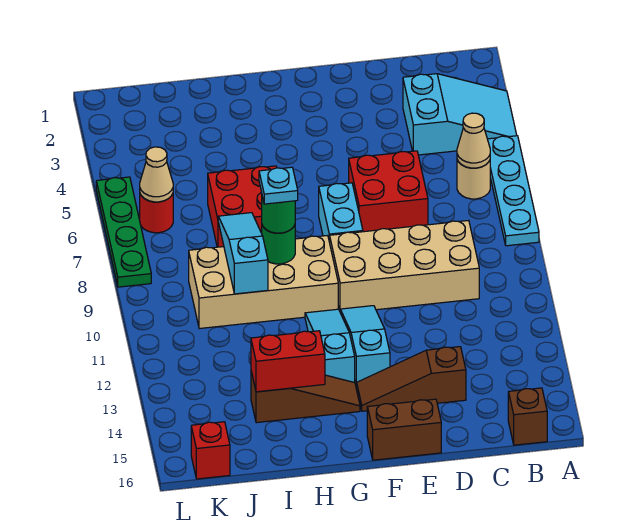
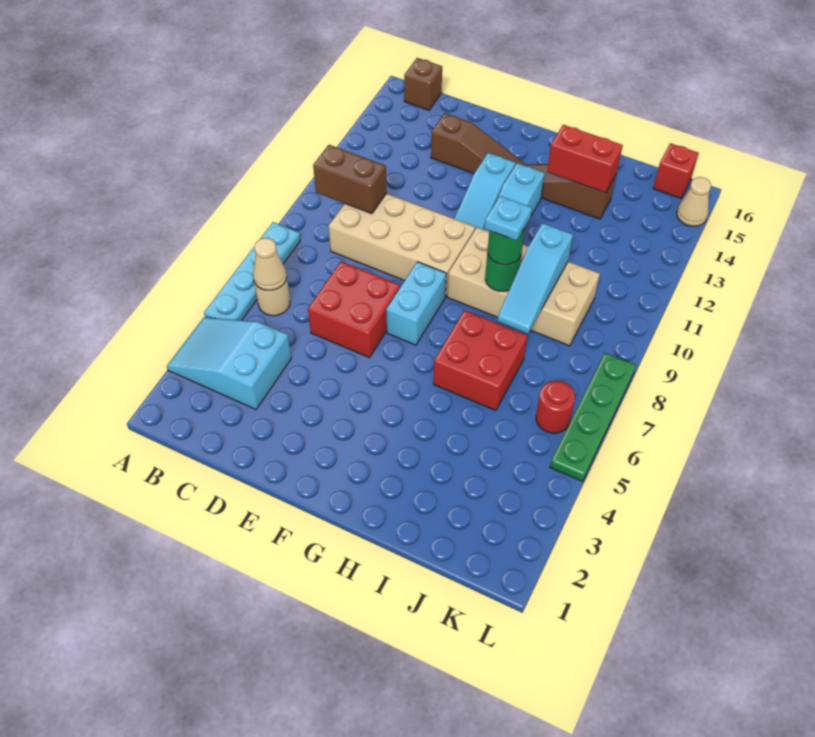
brown brick E16:F16 level 1 -> brown brick B10:C10 level 2
tan cone K6 level 2 -> tan cone L15 level 1

